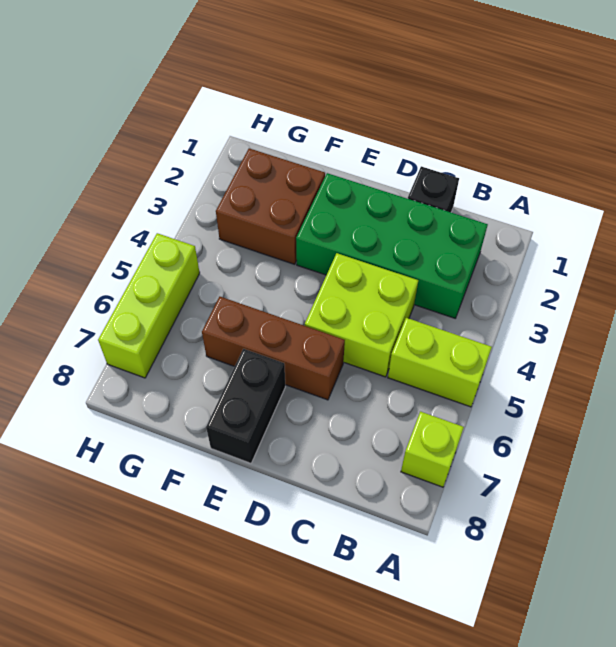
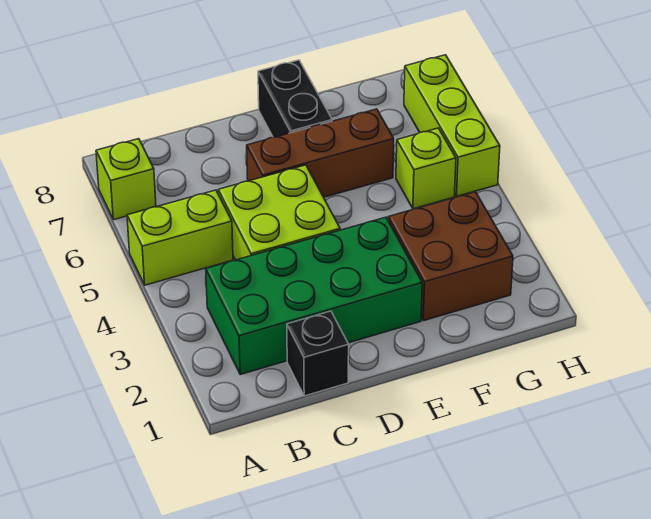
none -> lime brick G5 level 1

